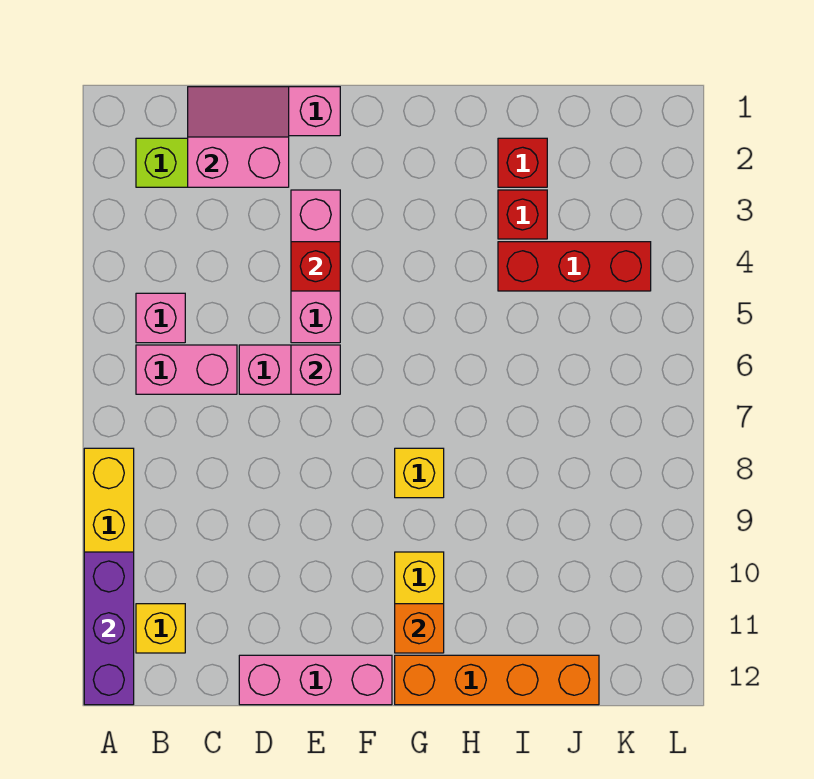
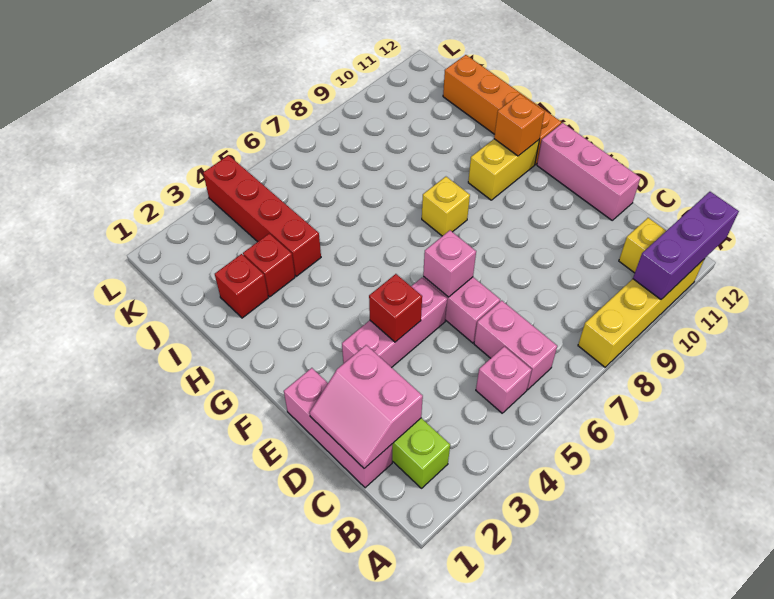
red brick I4:K4 level 1 -> red brick I4:L4 level 1

